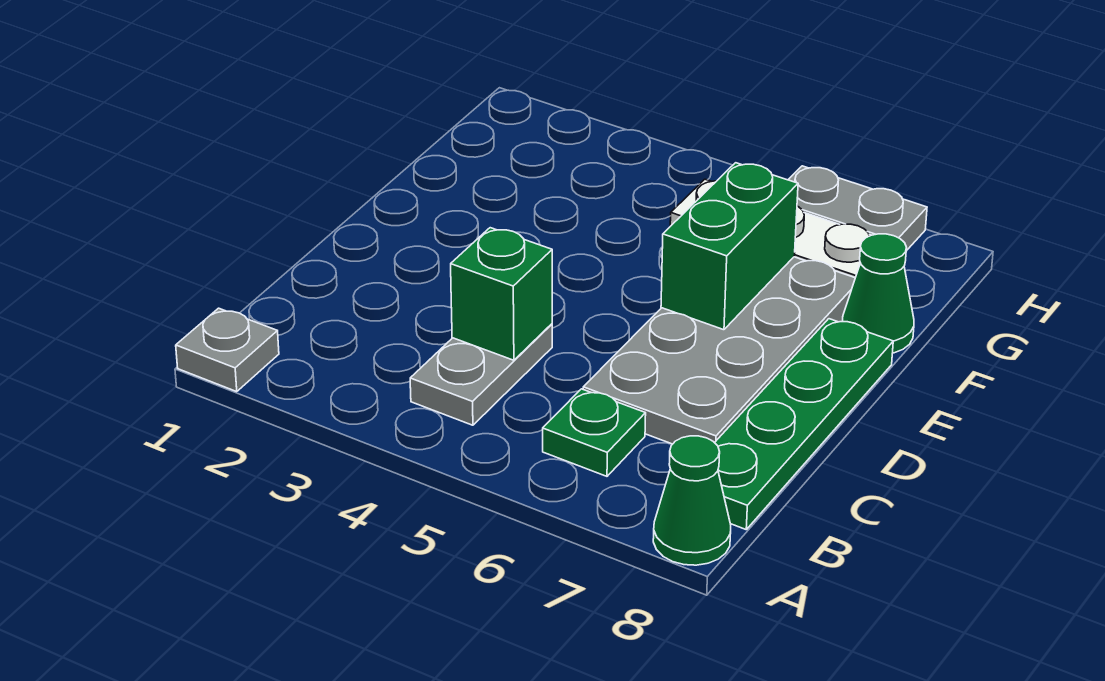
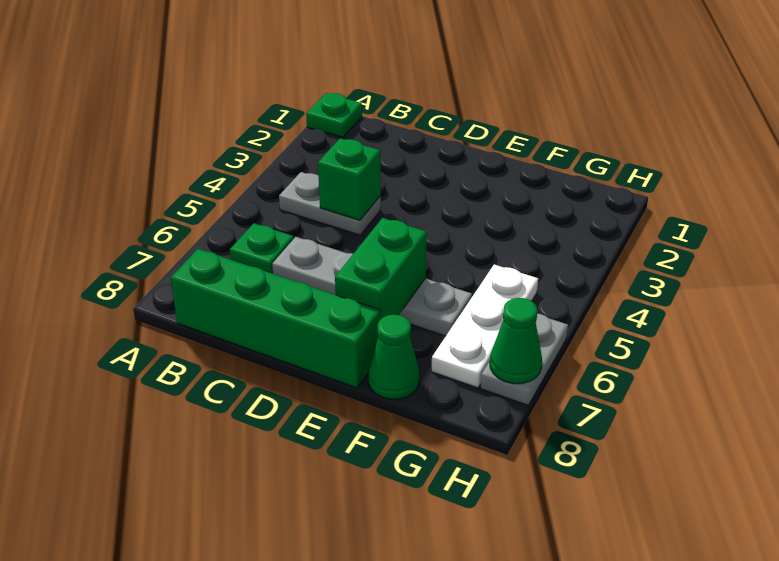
grey plate A1 level 1 -> green plate A1 level 1
green cone A8 level 1 -> green cone H7 level 2
green plate B8:E8 level 1 -> green brick B8:E8 level 1
grey plate C6:F7 level 1 -> grey plate C6:F6 level 1
green brick E6:F6 level 2 -> green brick E6:E7 level 2

